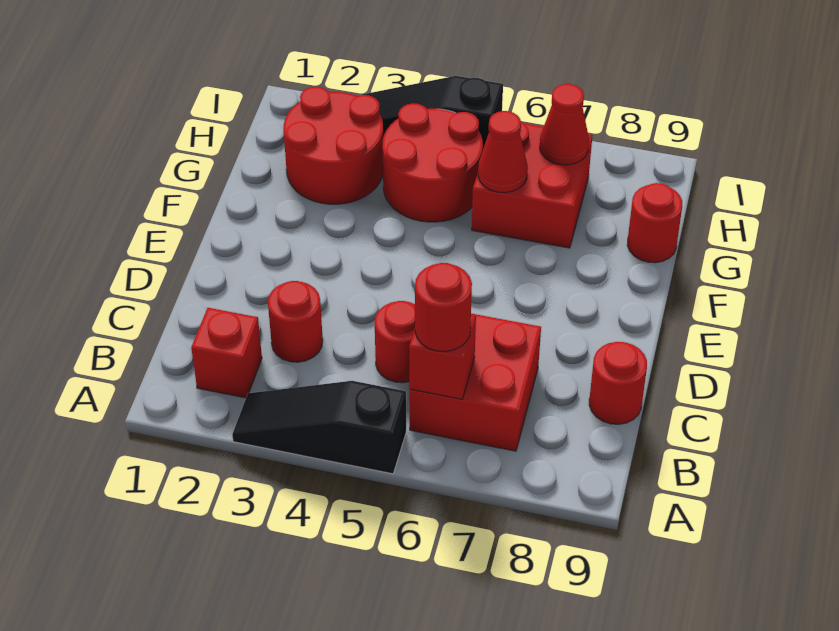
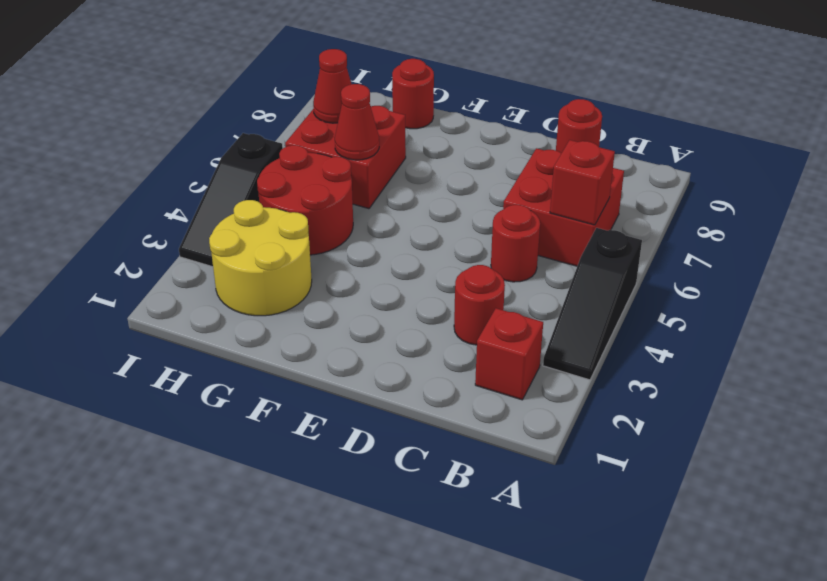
red round brick B6 level 3 -> none
red round brick G2:H3 level 1 -> yellow round brick G2:H3 level 1

